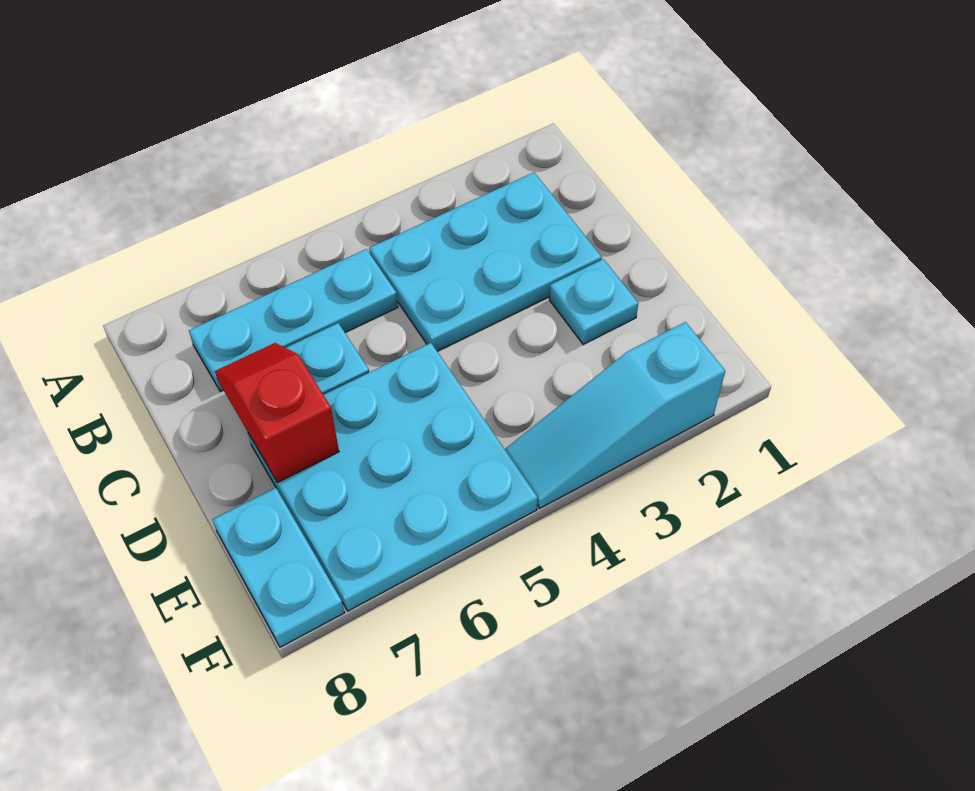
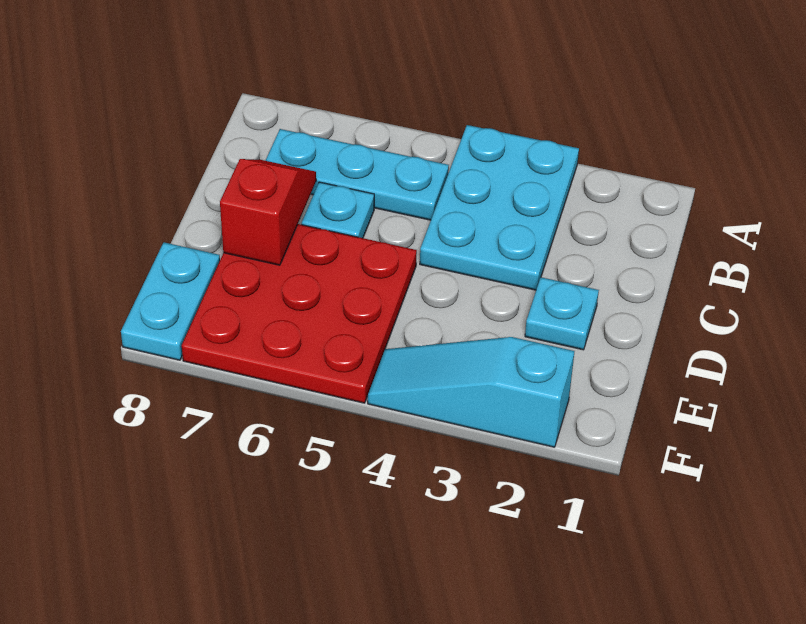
cyan plate B2:C4 level 1 -> cyan plate A3:C4 level 1
cyan plate D5:F7 level 1 -> red plate D5:F7 level 1

